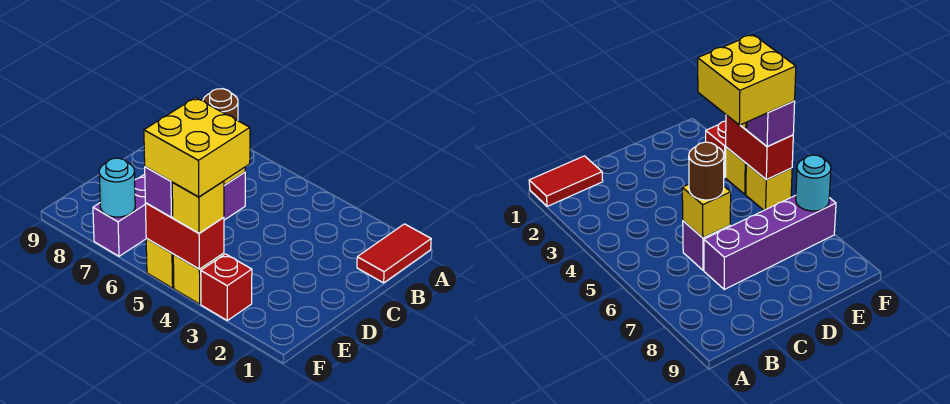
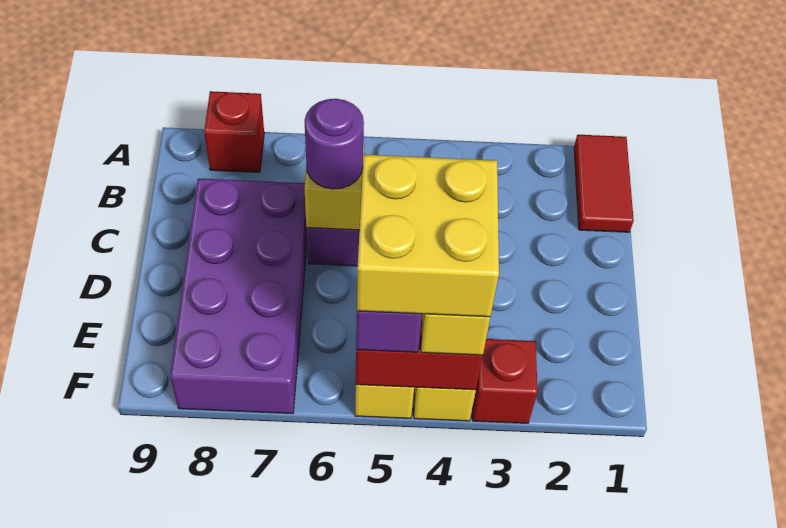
none -> red brick A8 level 1
brown round brick C6 level 3 -> purple round brick C6 level 3
purple brick C7:F7 level 1 -> purple brick C7:F8 level 1
cyan round brick F7 level 2 -> none

